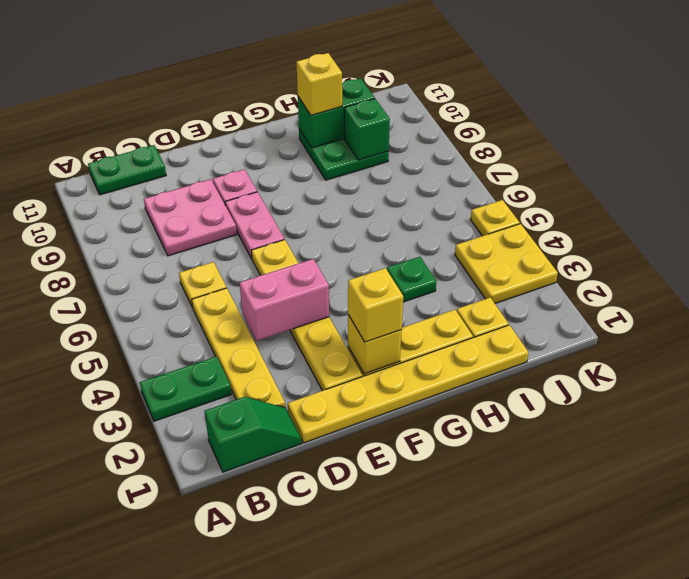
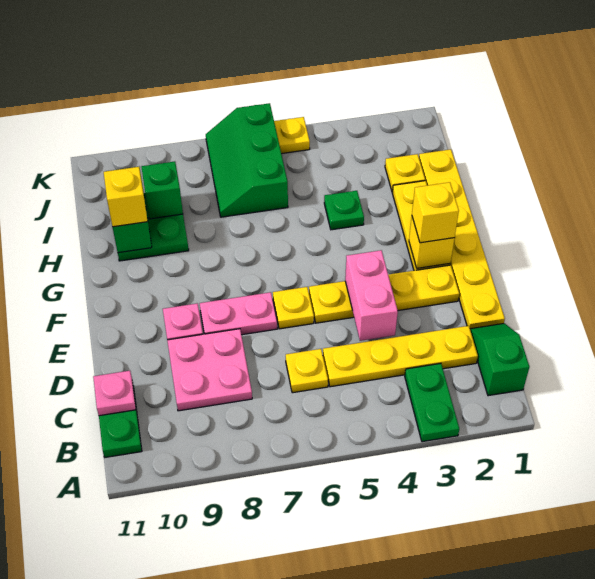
none -> pink plate C11 level 2
none -> green slope I6:K7 level 1 top 6
yellow plate J3:K4 level 1 -> none

